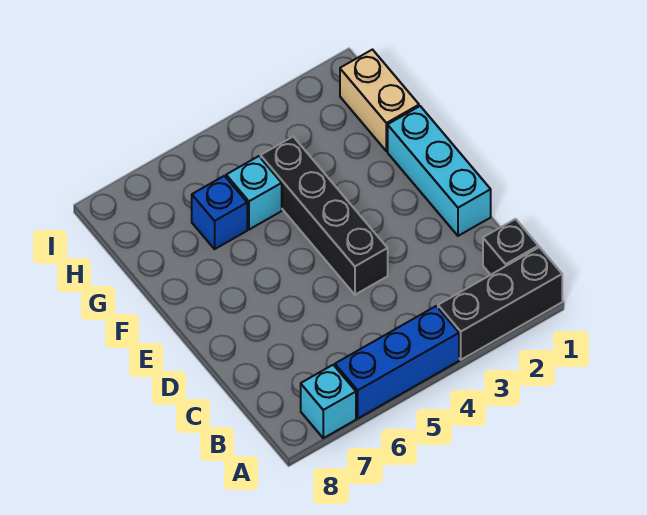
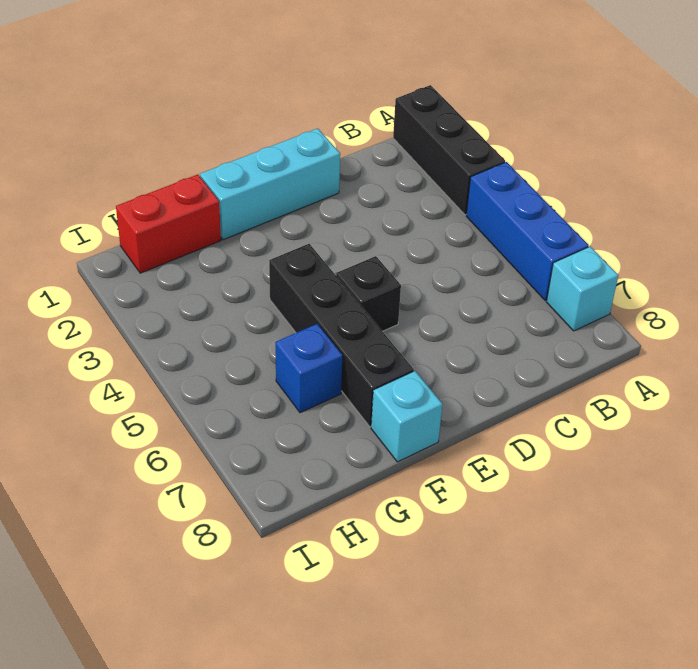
black brick B1 level 1 -> black brick E5 level 1
black brick D4:G4 level 1 -> black brick F4:F7 level 1
tan brick G1:H1 level 1 -> red brick G1:H1 level 1
cyan brick G5 level 1 -> cyan brick F8 level 1

